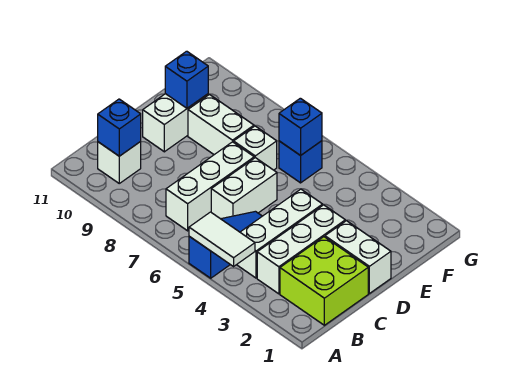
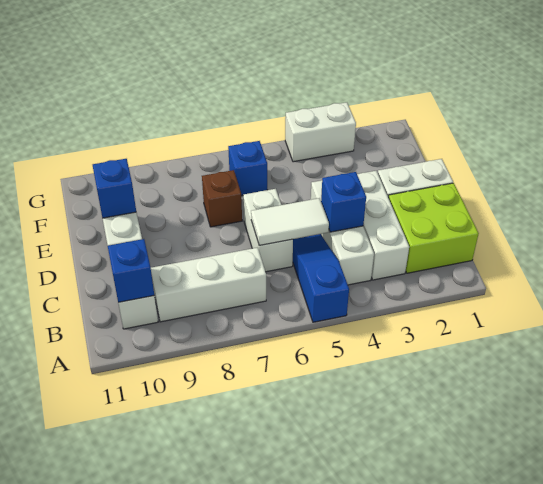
white tile A4:A5 level 2 -> white tile C5:C6 level 2
white brick B7:D7 level 1 -> white brick B7:B9 level 1
white brick E7 level 1 -> brown brick E7 level 1
white brick E8:E9 level 1 -> white brick G3:G4 level 1
blue brick F6 level 2 -> blue brick C4 level 2

